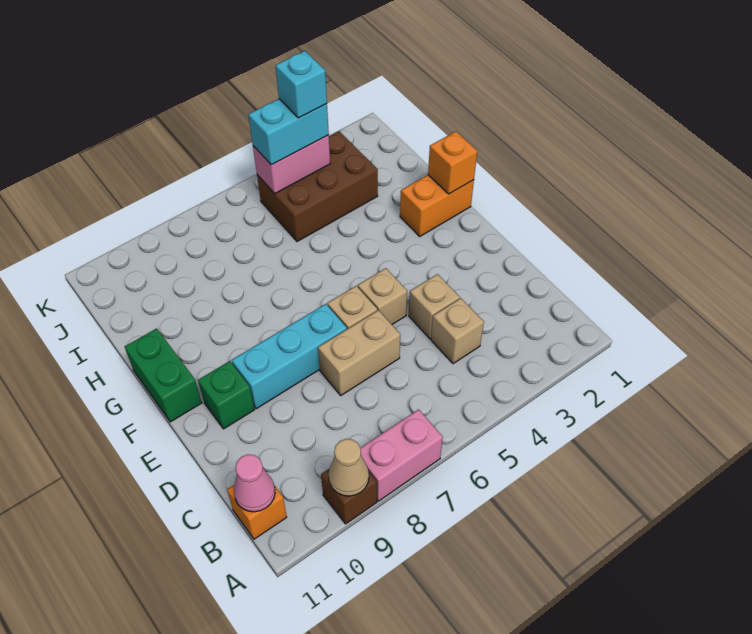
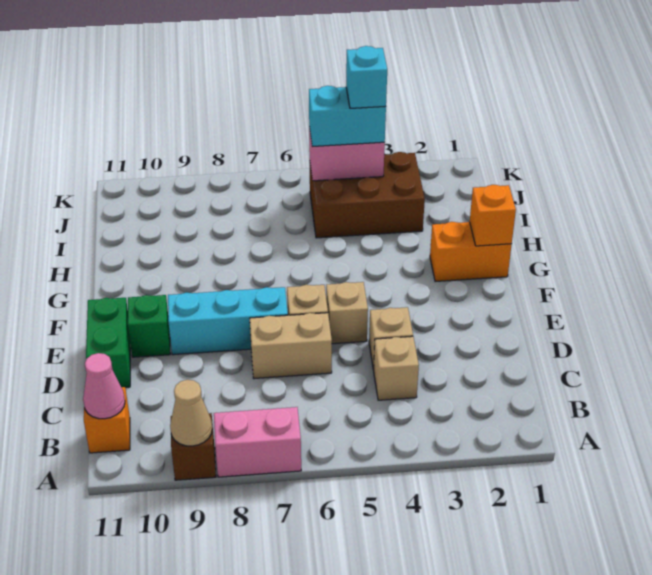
green brick F11:G11 level 1 -> green brick D11:E11 level 1

